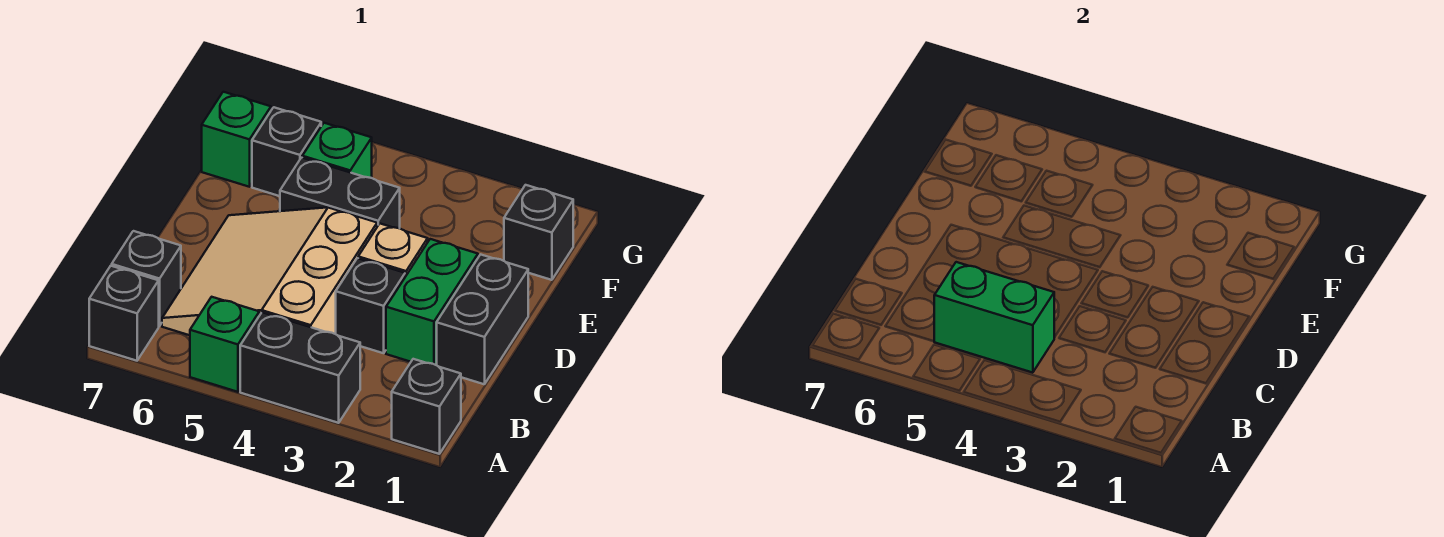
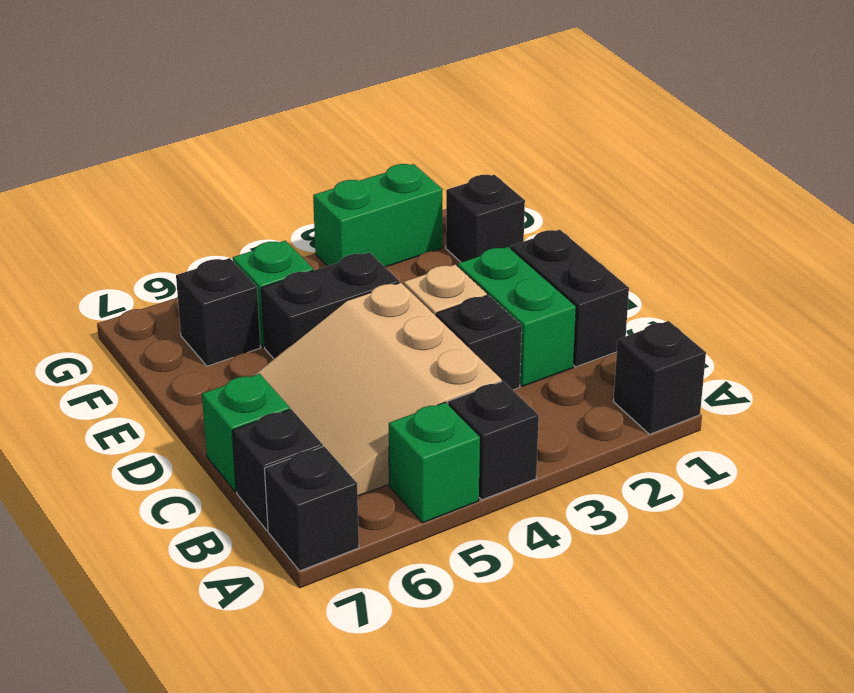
black brick A3:A4 level 1 -> black brick A4 level 1
green brick B4:B5 level 2 -> green brick G2:G3 level 1
green brick F7 level 1 -> green brick C7 level 1

